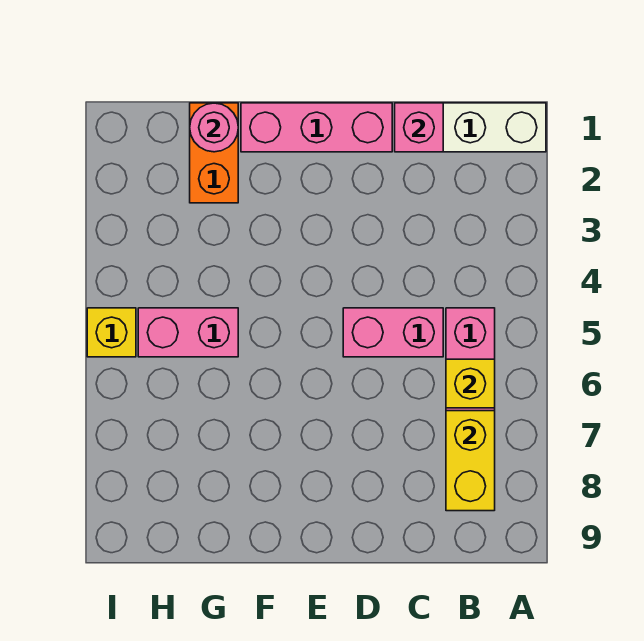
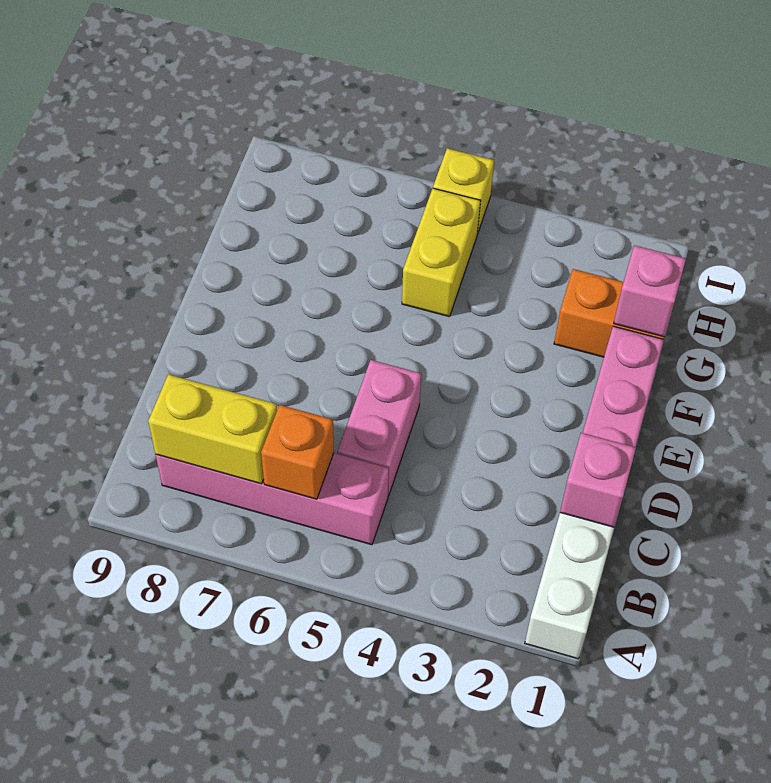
yellow brick B6 level 2 -> orange brick B6 level 2
pink round brick G1 level 2 -> pink brick G1 level 2
pink brick G5:H5 level 1 -> yellow brick G5:H5 level 1

